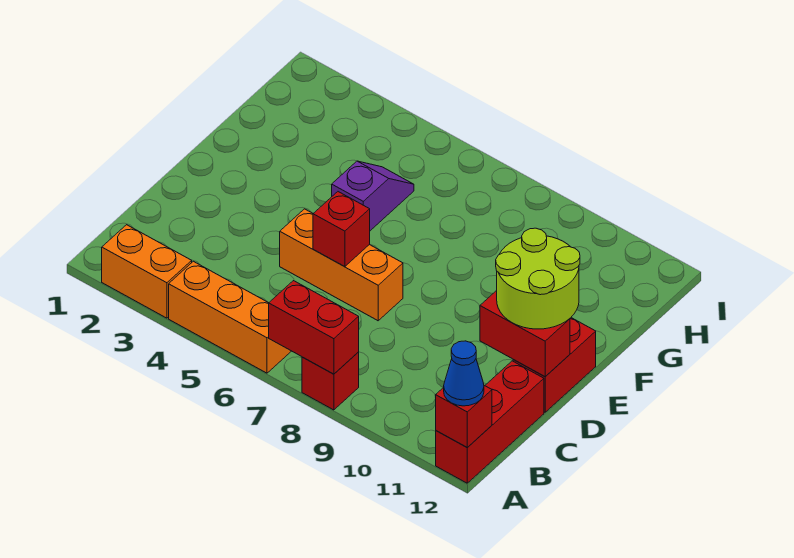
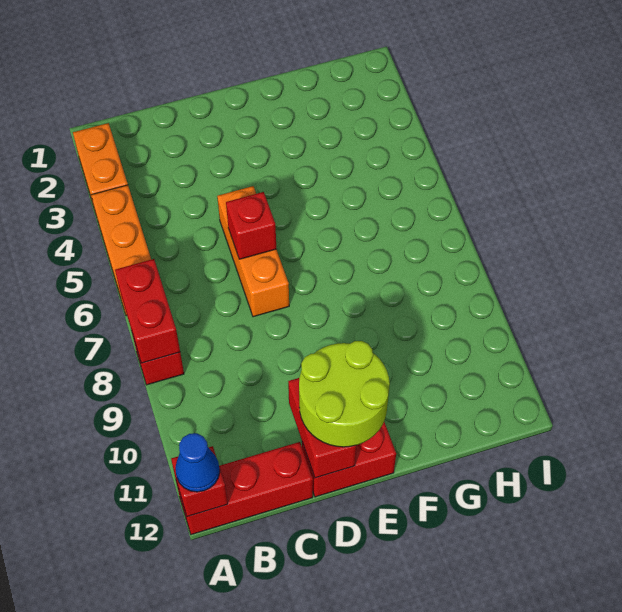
purple slope F5:G5 level 1 top F -> none

